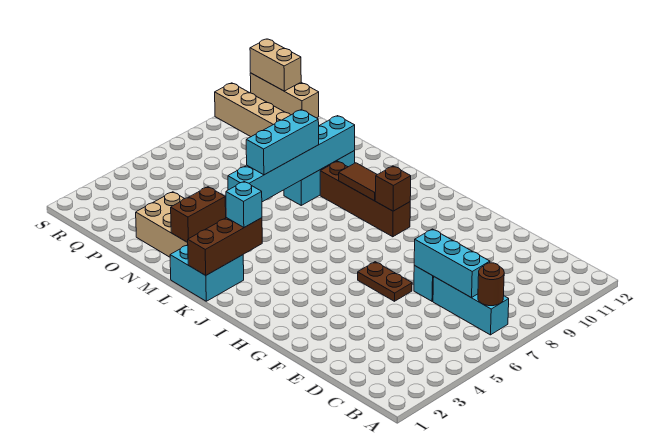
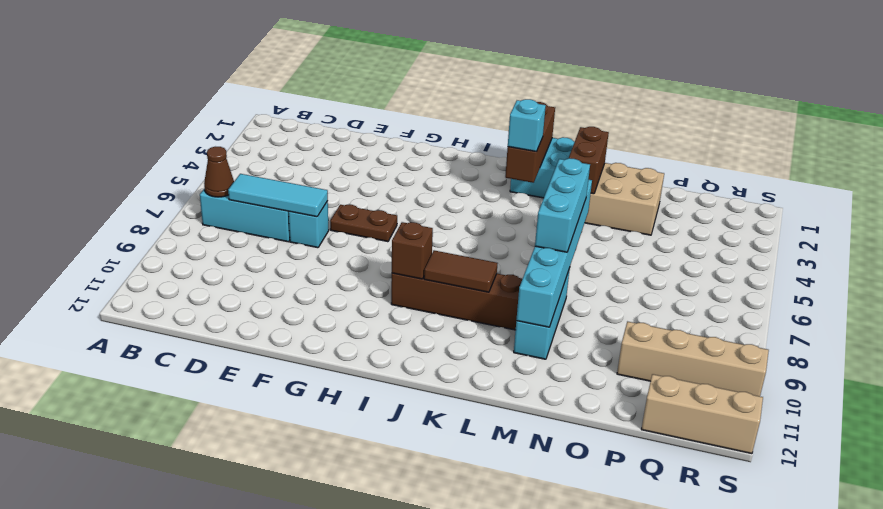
brown round brick B7 level 2 -> brown cone B7 level 2
cyan brick C7:E7 level 2 -> cyan tile C7:E7 level 2
tan brick R12:S12 level 2 -> none

